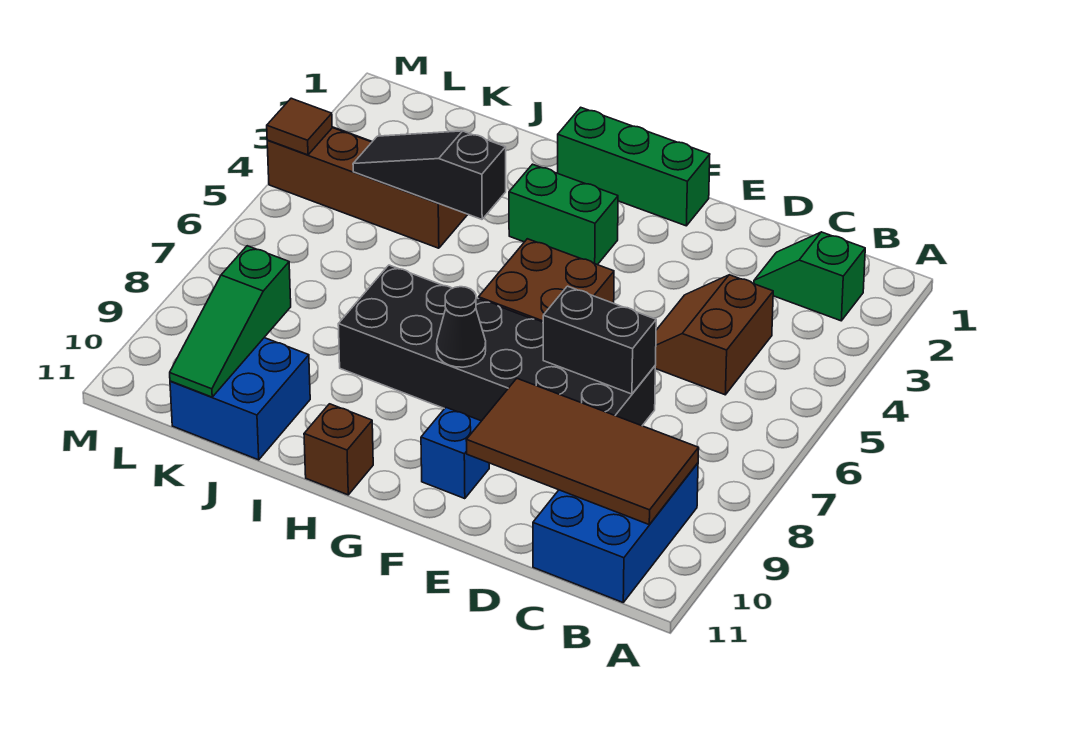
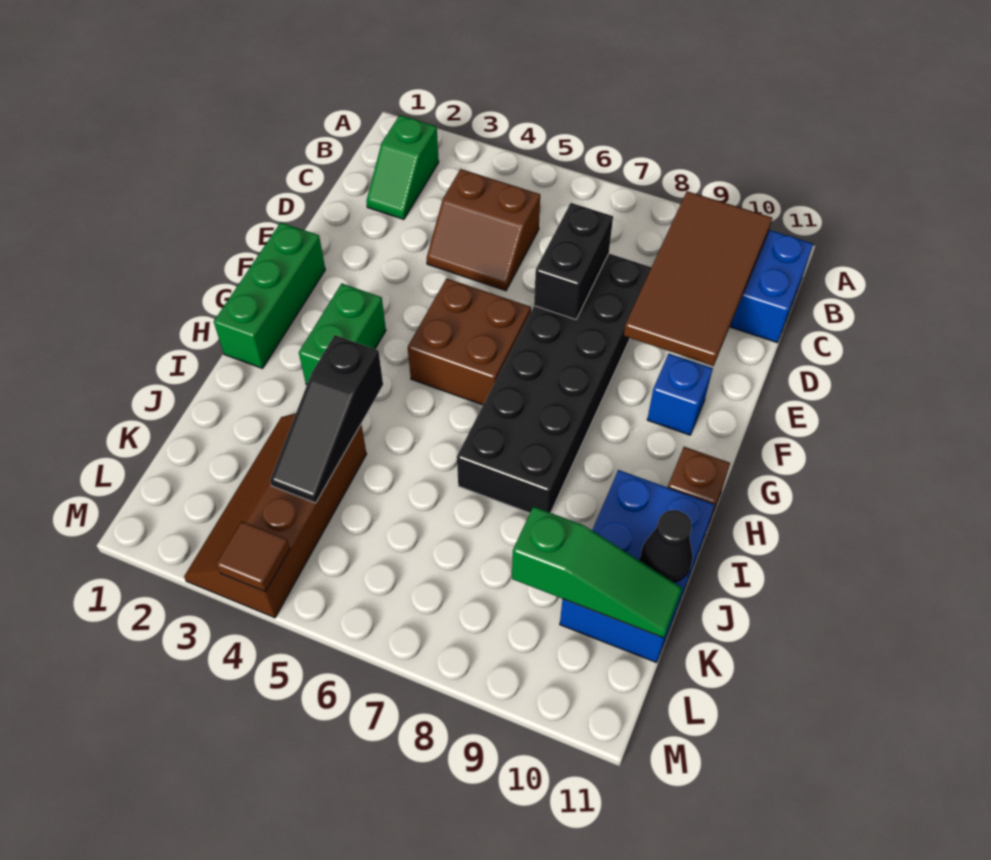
black cone G8 level 2 -> black cone J11 level 2
blue brick J10:K11 level 1 -> blue brick I10:K11 level 1

